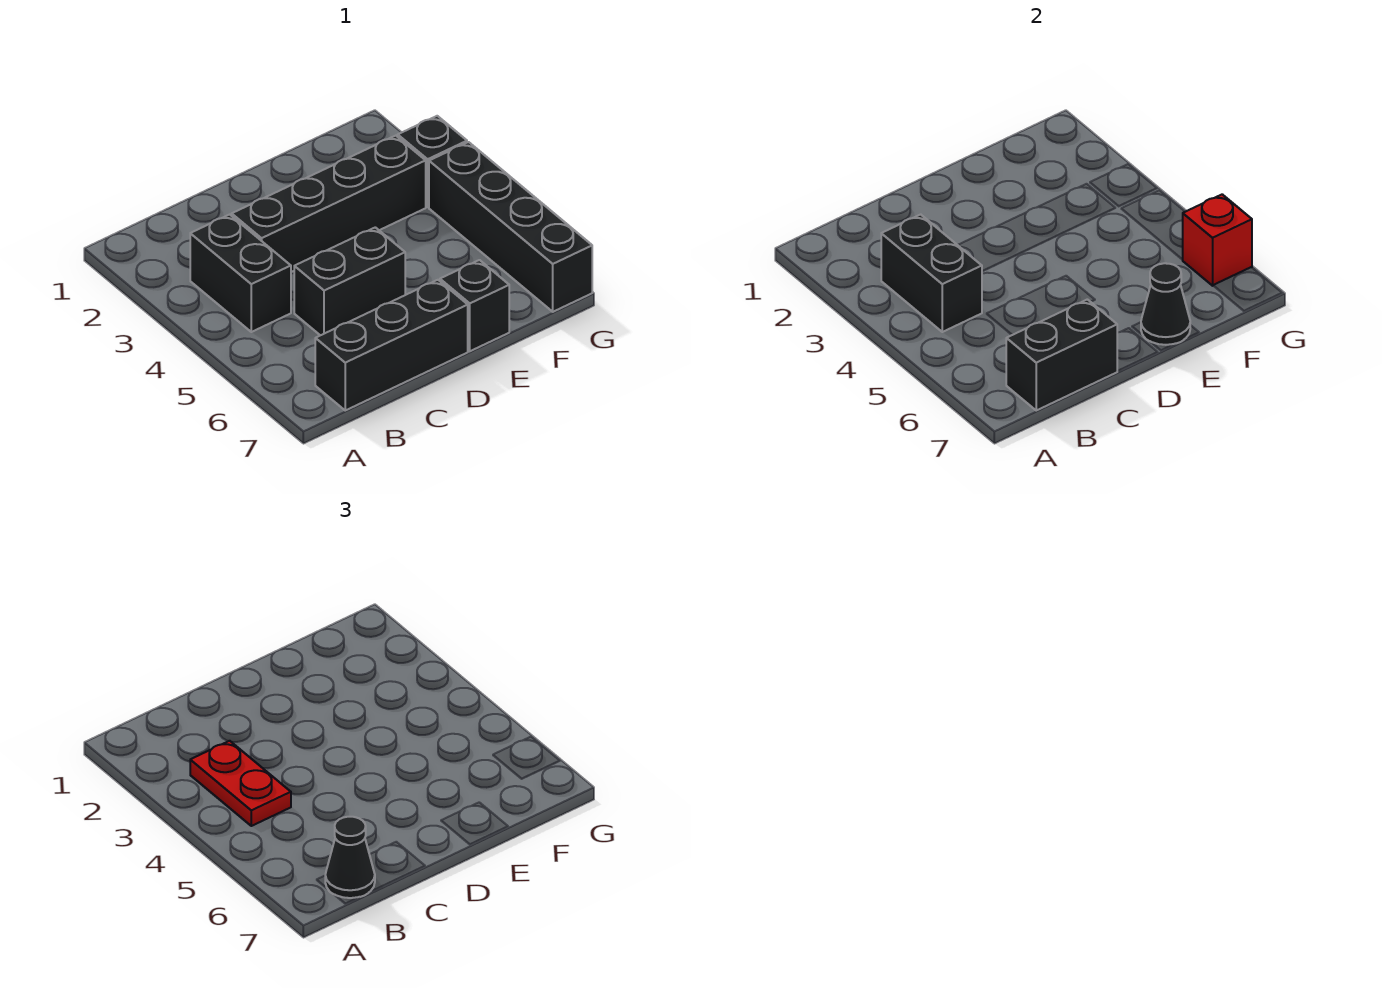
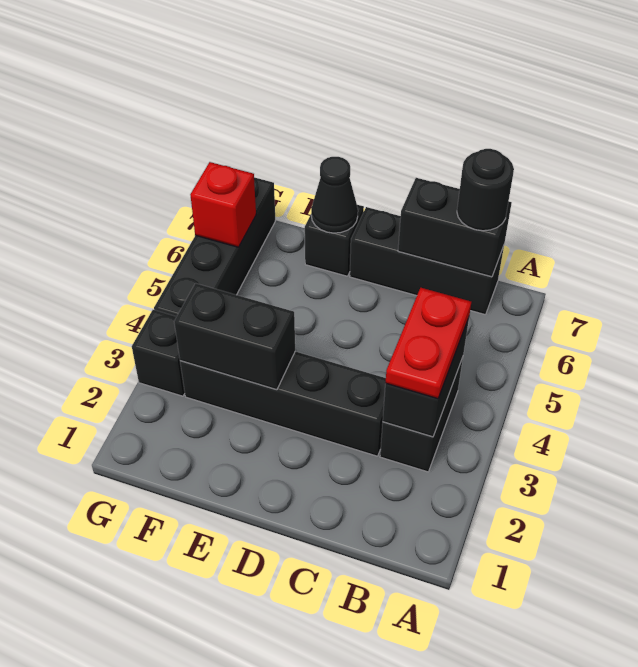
black cone B7 level 3 -> black round brick B7 level 3
black brick C5:D5 level 1 -> black brick E3:F3 level 2

